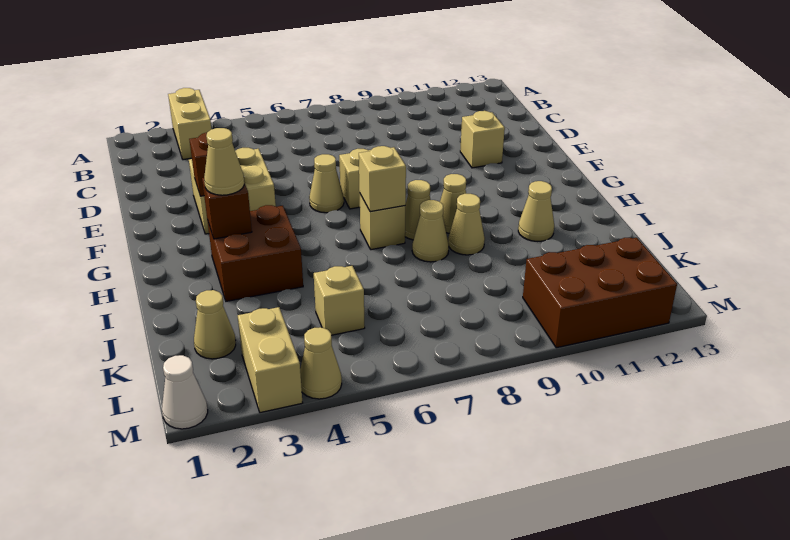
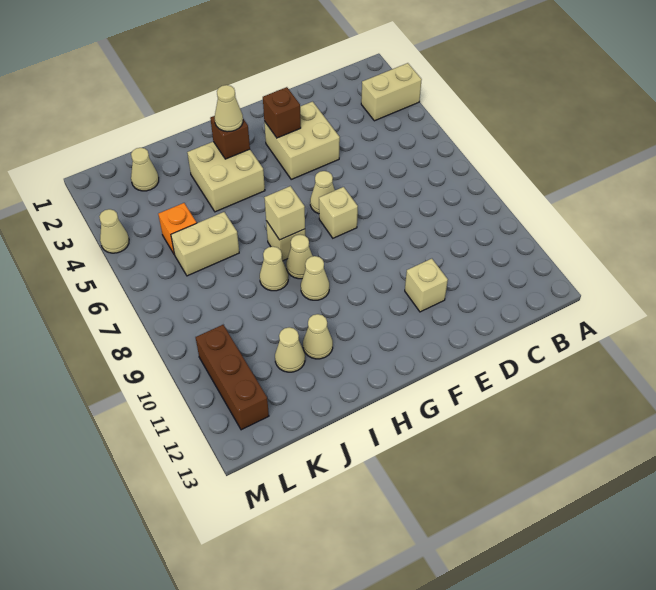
brown brick H3:I4 level 1 -> tan brick H3:I4 level 1
tan cone I9 level 1 -> tan cone J11 level 1
tan brick K5 level 1 -> orange brick K5 level 1
tan brick L3:M3 level 1 -> tan brick J6:K6 level 1
brown brick L10:M12 level 1 -> brown brick L10:L12 level 1
white cone M1 level 1 -> none

